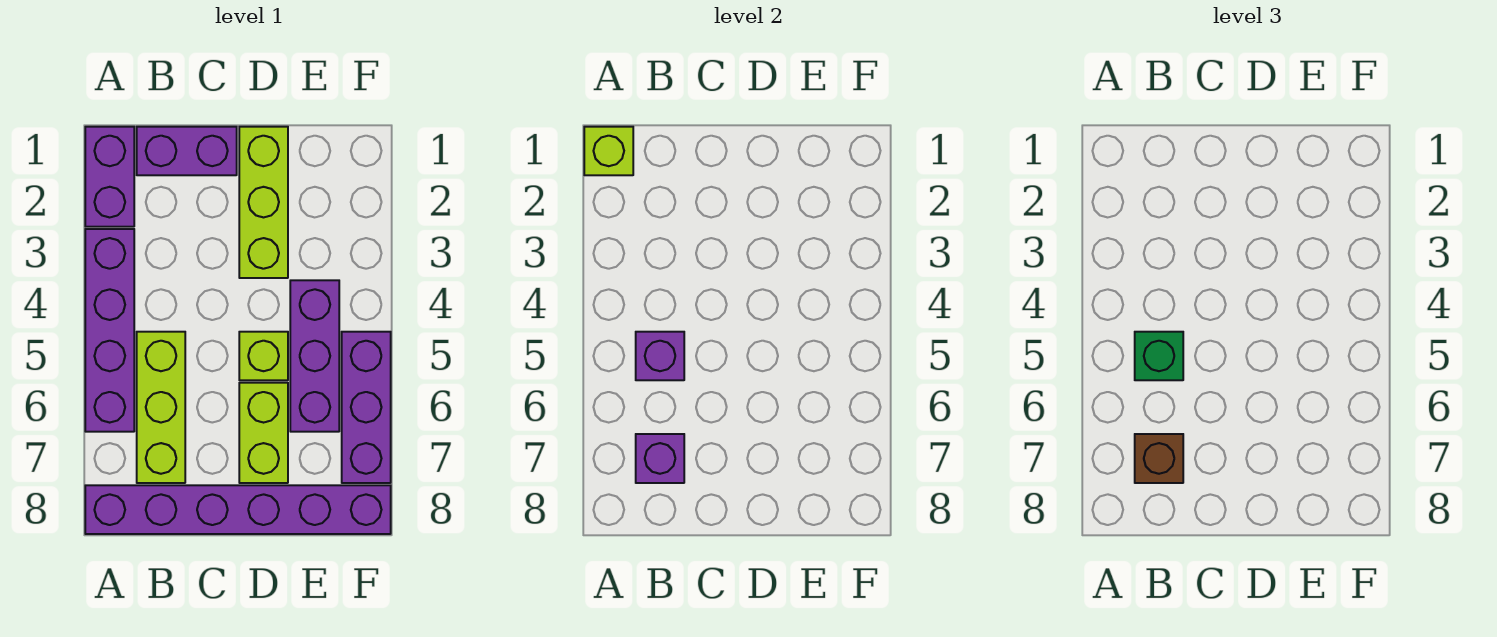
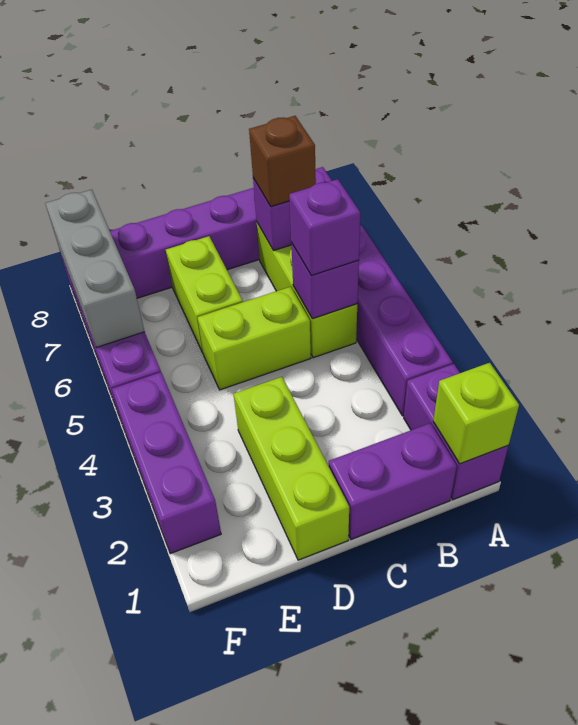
green brick B5 level 3 -> purple brick B5 level 3
lime brick D5 level 1 -> lime brick C5:D5 level 1
purple brick E4:E6 level 1 -> purple brick F2:F4 level 1
none -> grey brick F6:F8 level 2

